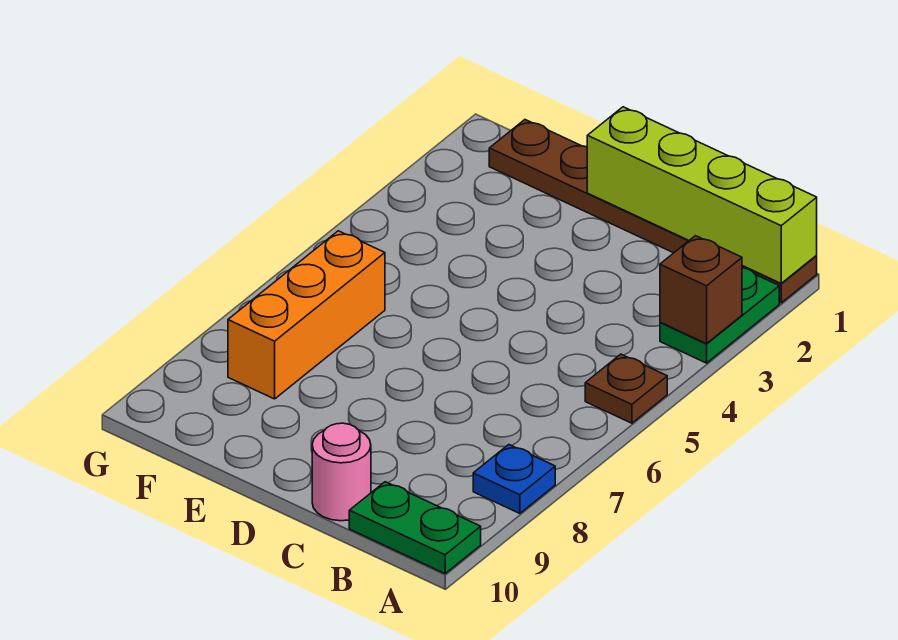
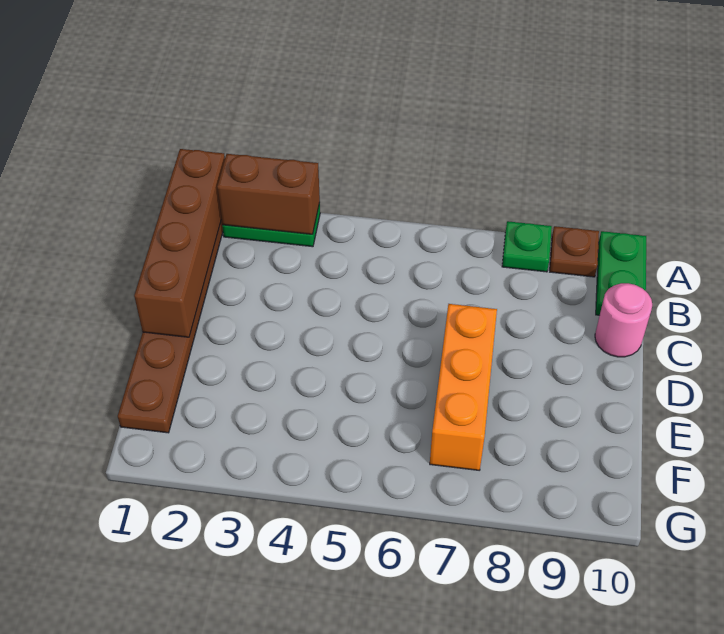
lime brick A1:D1 level 2 -> brown brick A1:D1 level 2
brown brick A3 level 2 -> brown brick A2:A3 level 2
brown plate A5 level 1 -> brown plate A9 level 1
blue plate A8 level 1 -> green plate A8 level 1
orange brick F6:F8 level 1 -> orange brick D7:F7 level 1

